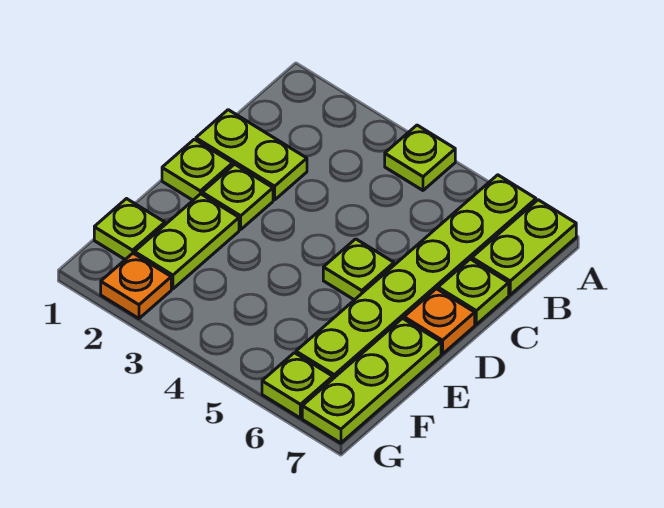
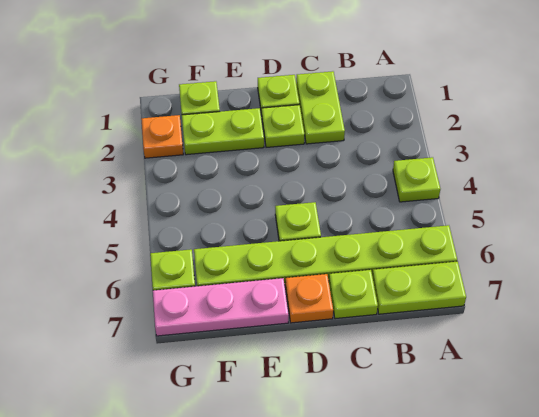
lime plate E7:G7 level 1 -> pink plate E7:G7 level 1

